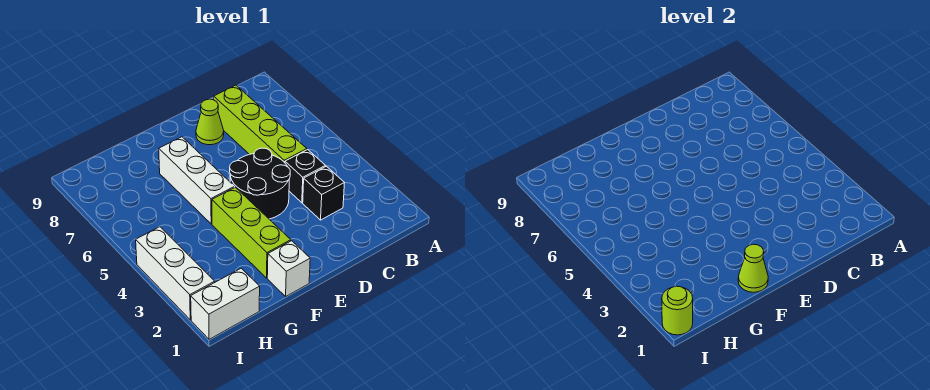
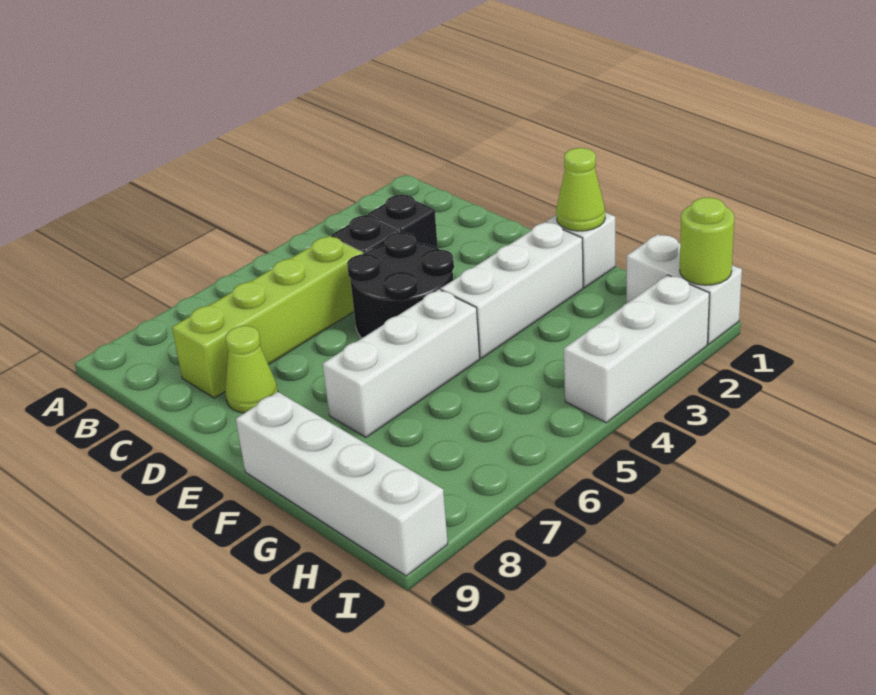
lime brick F2:F4 level 1 -> white brick F2:F4 level 1
none -> white brick F9:I9 level 1

